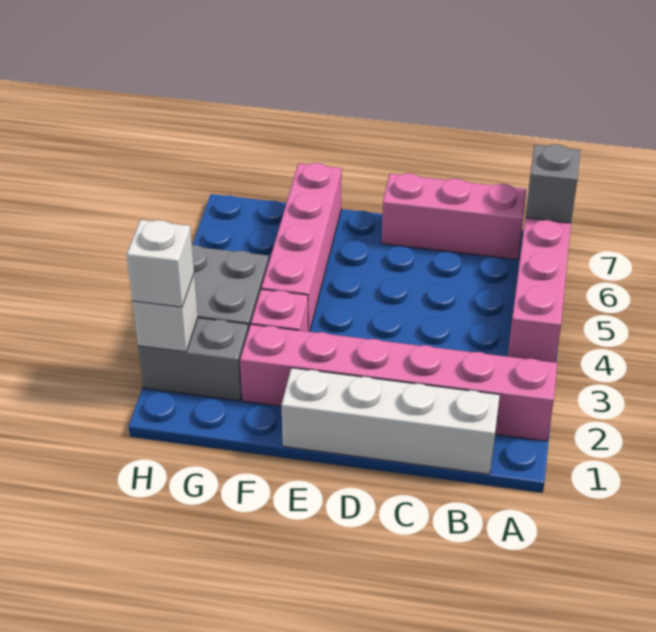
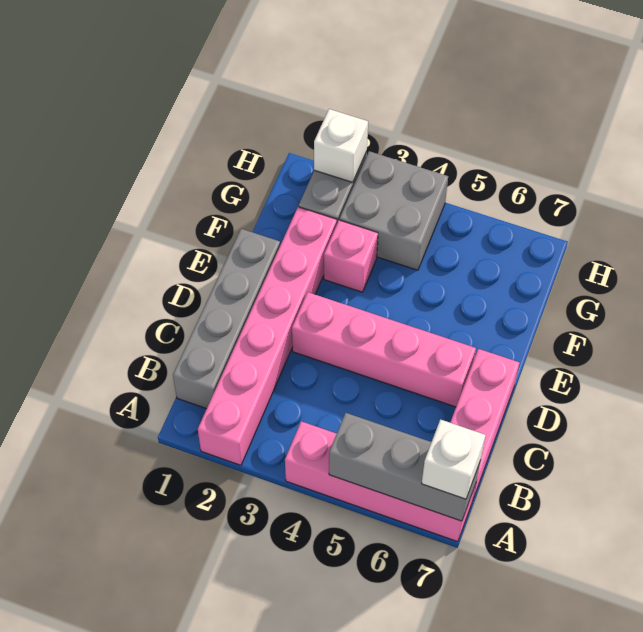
grey brick A7 level 2 -> grey brick A5:A7 level 2
white brick B1:E1 level 1 -> grey brick B1:E1 level 1
pink brick F4:F7 level 1 -> pink brick D3:D6 level 1
white brick H2 level 3 -> white brick A7 level 3

